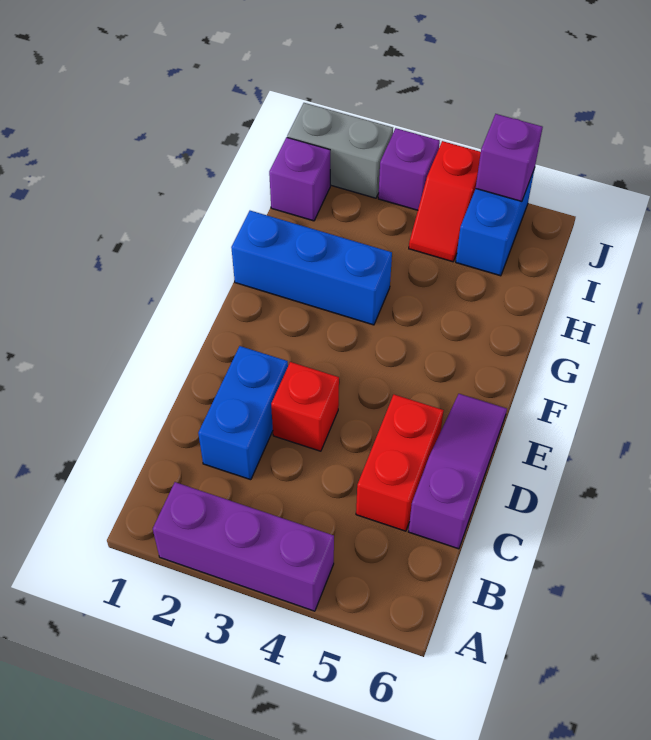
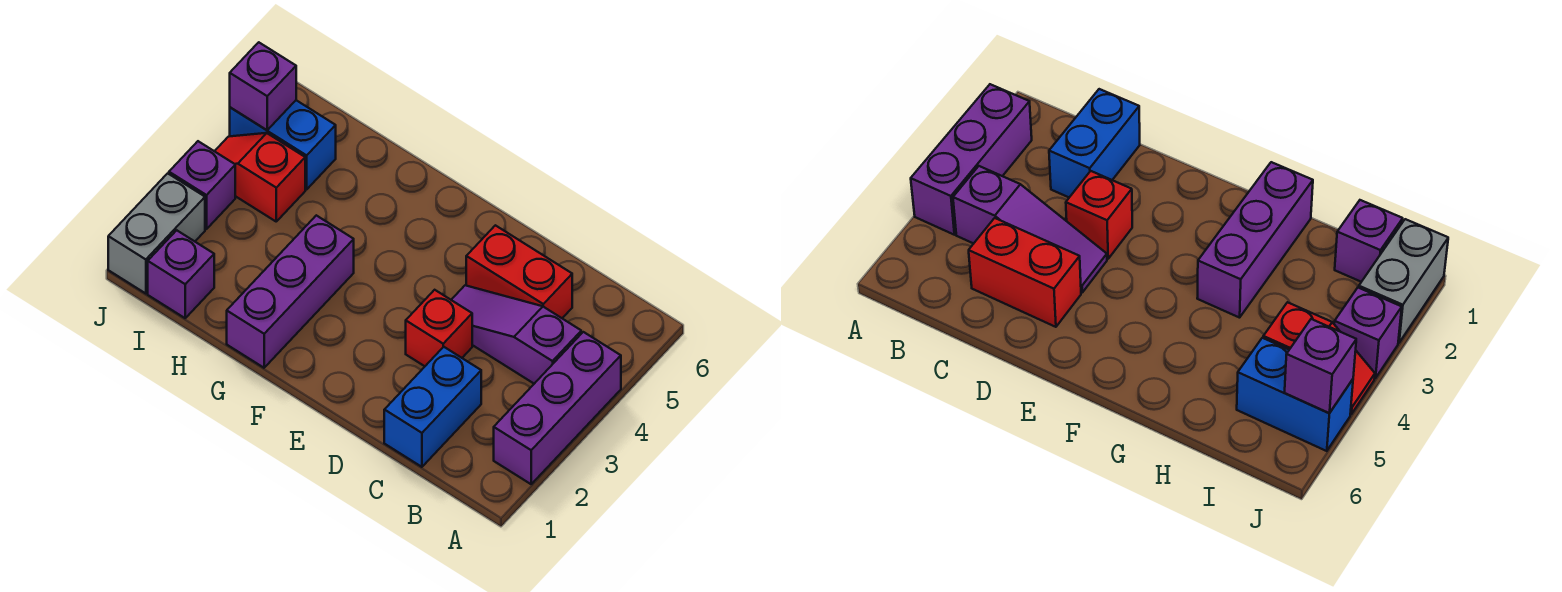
blue brick C2:D2 level 1 -> blue brick C1:C2 level 1
purple slope C6:E6 level 1 top C -> purple slope B4:D4 level 1 top B
blue brick G1:G3 level 1 -> purple brick G1:G3 level 1
red slope I4:J4 level 1 top J -> red slope I4:J4 level 1 top I

